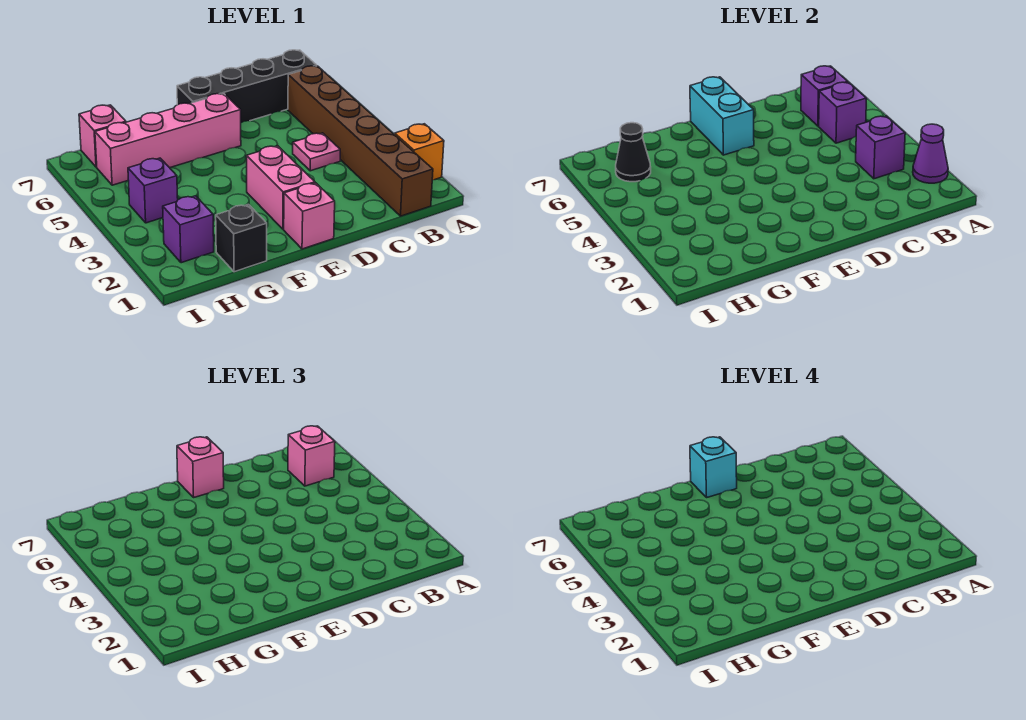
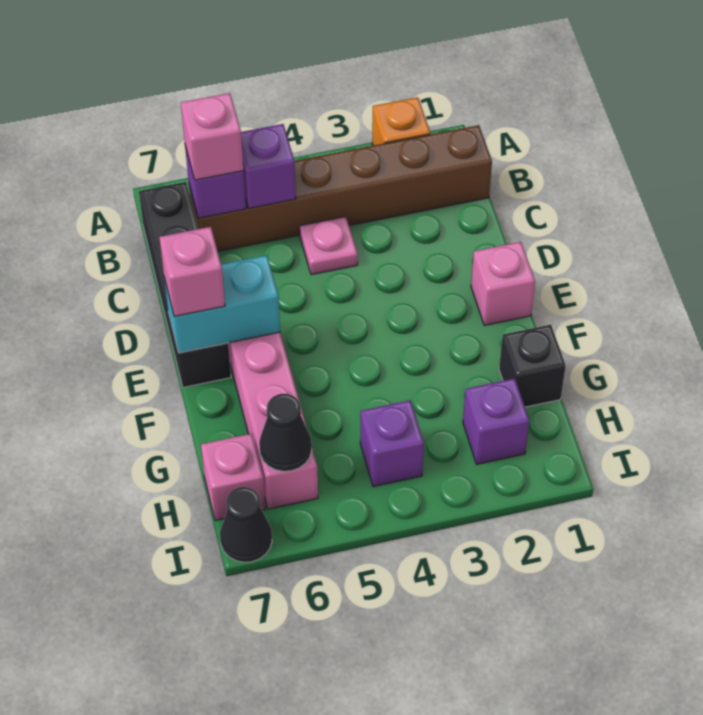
purple cone A2 level 2 -> none
purple brick B3 level 2 -> none
pink brick E2:E3 level 1 -> none
cyan brick E7 level 4 -> none
none -> black cone I7 level 1

